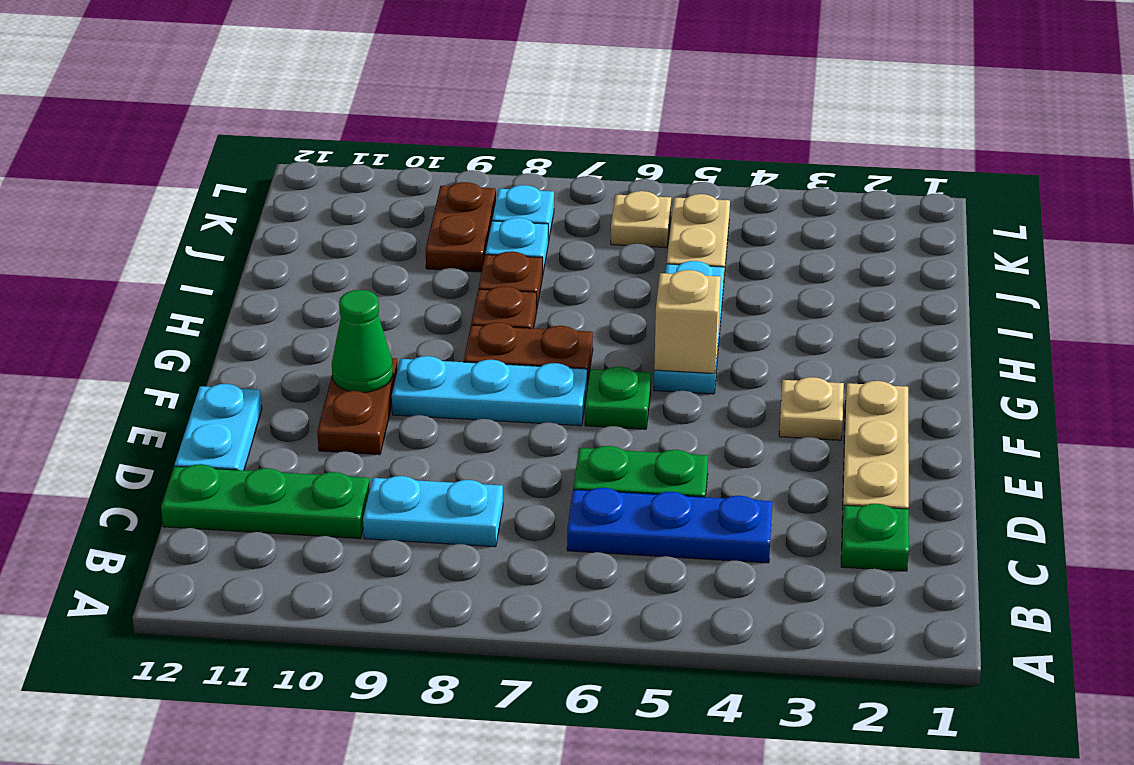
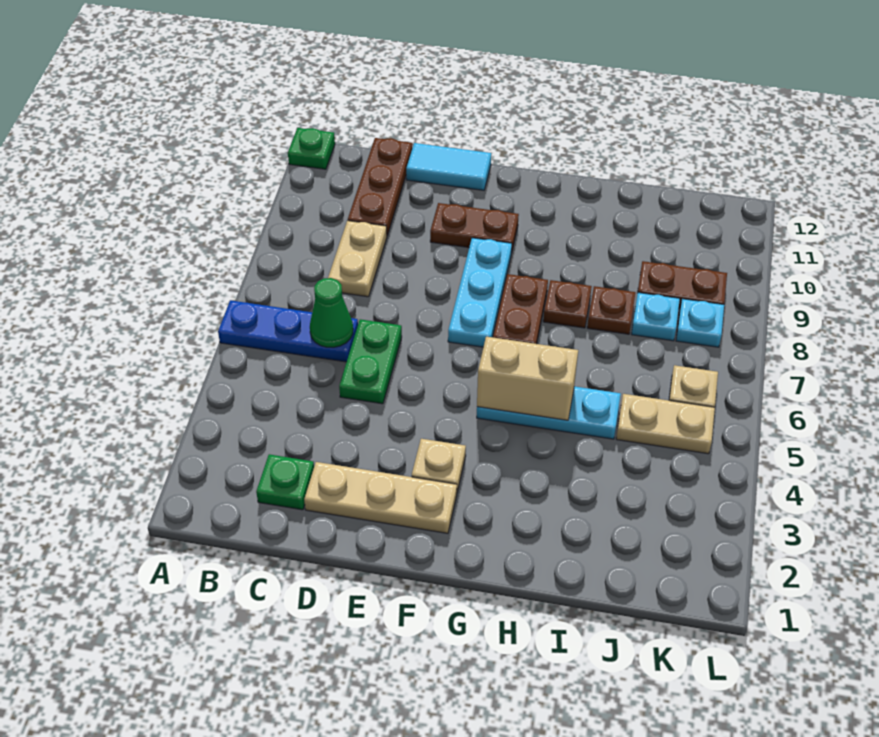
blue plate C4:C6 level 1 -> blue plate A6:C6 level 1
cyan plate C8:C9 level 1 -> tan plate C8:C9 level 1
green plate C10:C12 level 1 -> brown plate C10:C12 level 1
cyan plate D12:E12 level 1 -> cyan tile D12:E12 level 1
green plate F6 level 1 -> green plate A12 level 1
green cone F10 level 2 -> green cone C6 level 2
tan brick G5 level 2 -> tan brick G5:H5 level 2

